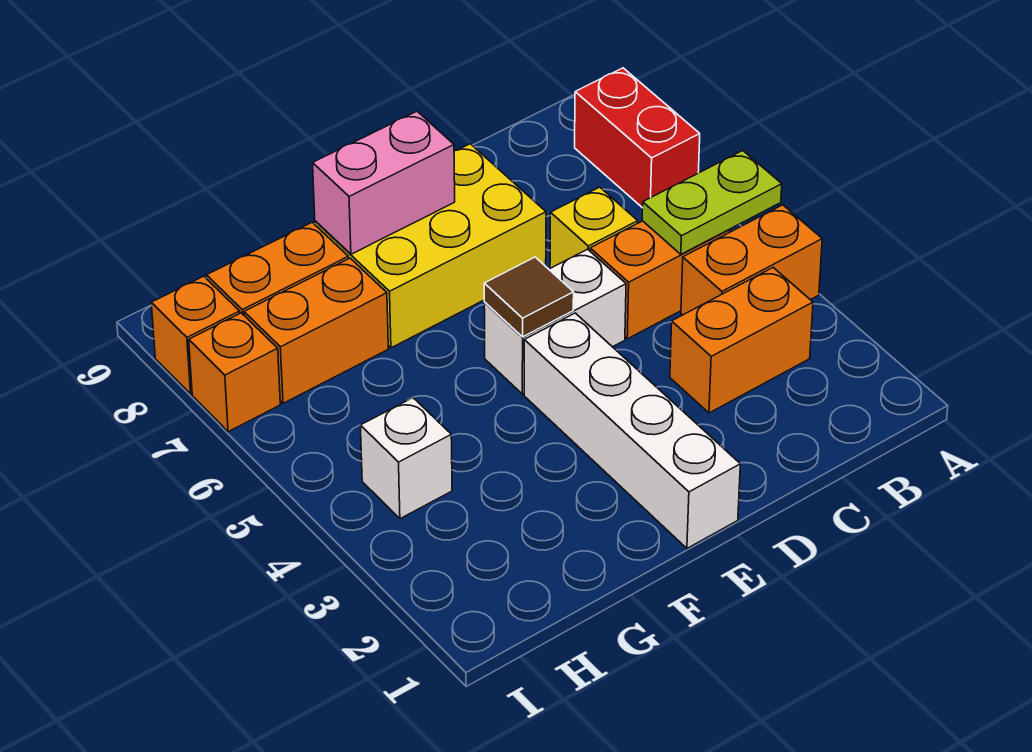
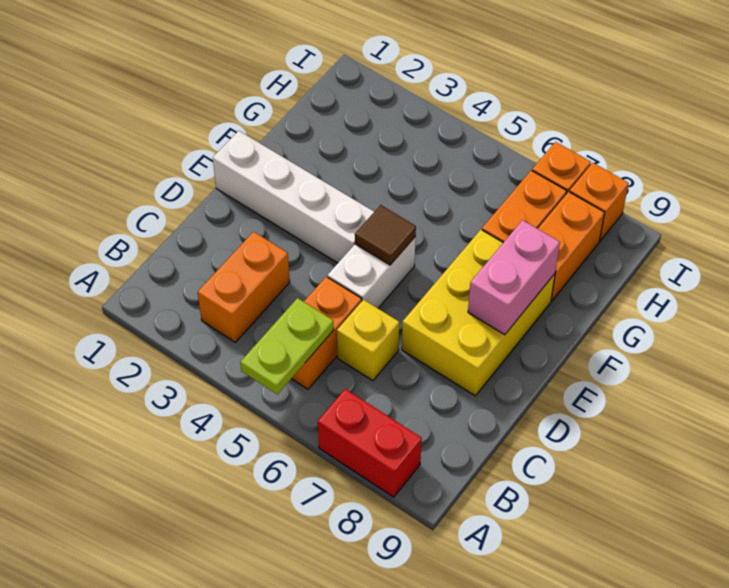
orange brick A4:B4 level 1 -> none
white brick H4 level 1 -> none

